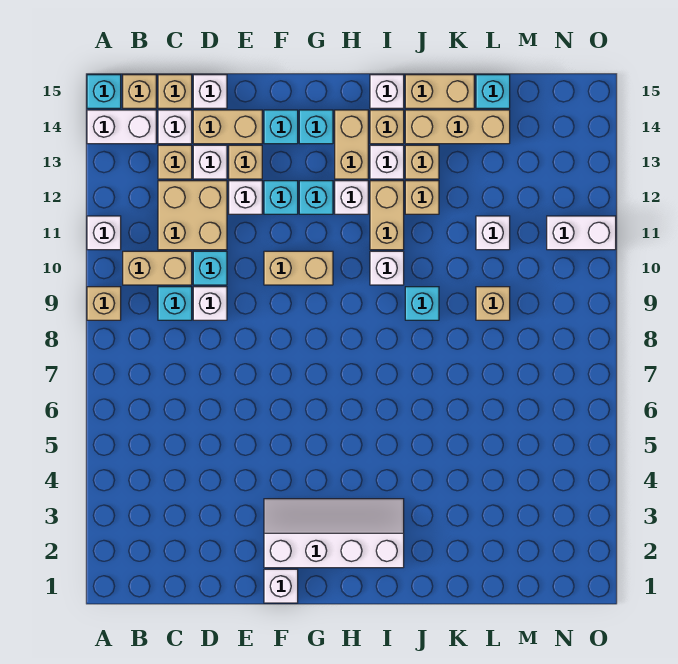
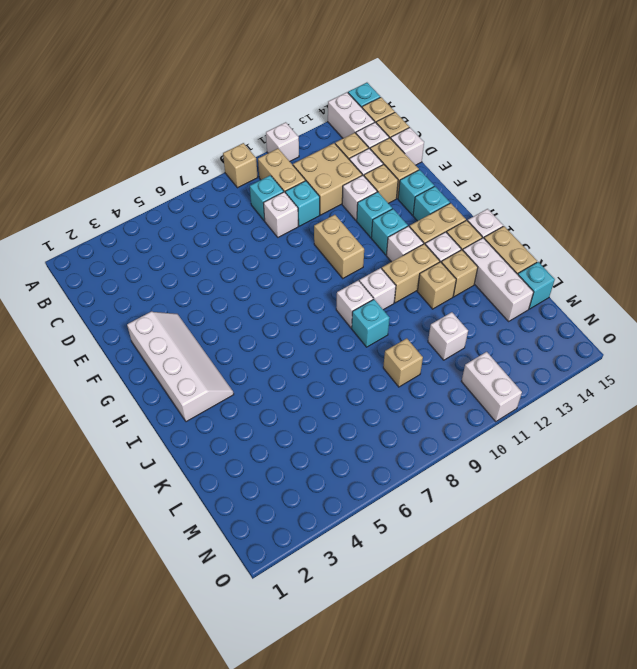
white brick F1 level 1 -> white brick I9 level 1
tan brick J14:L14 level 1 -> white brick J14:L14 level 1

